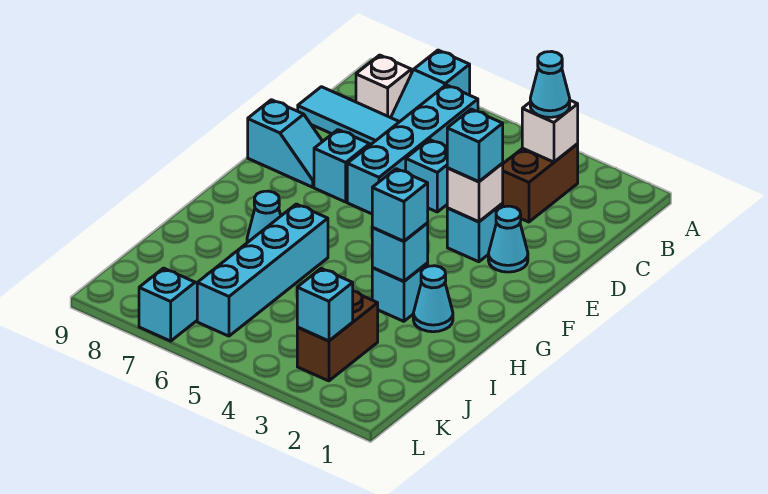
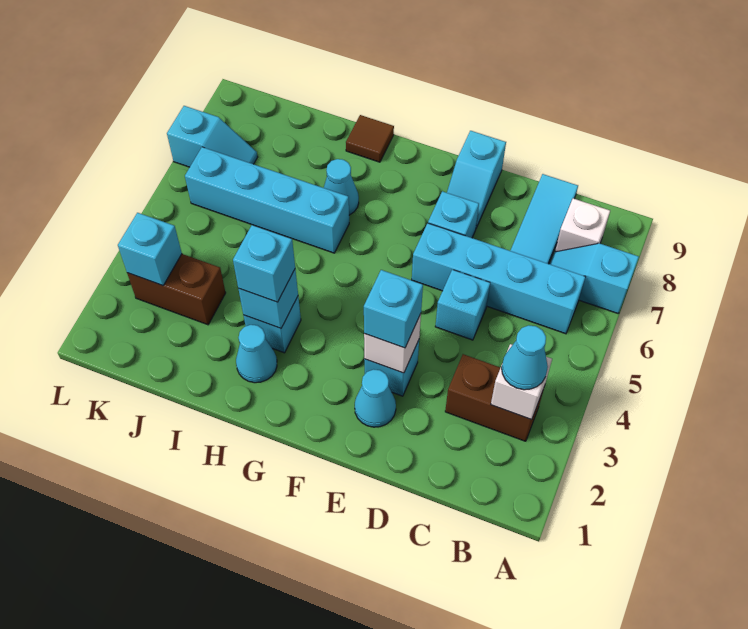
none -> brown tile H9 level 1

